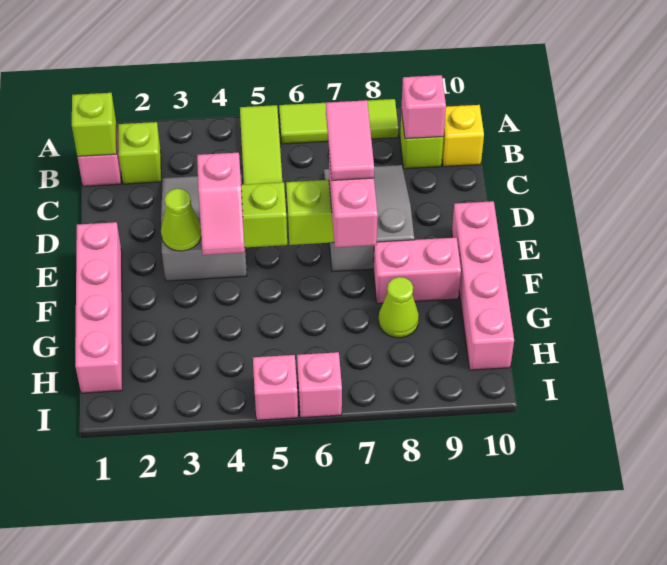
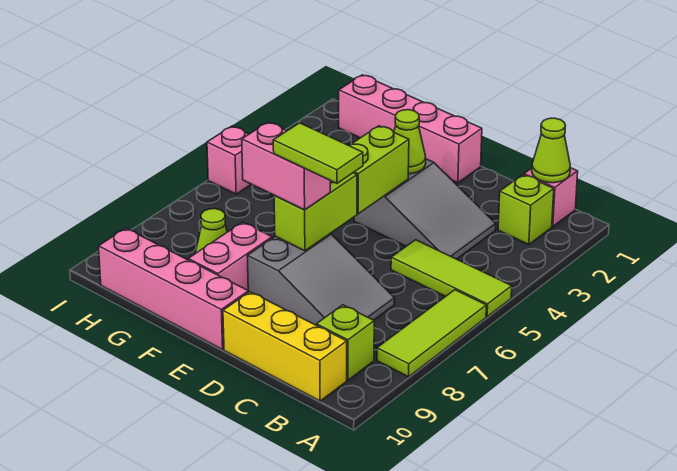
lime brick B1 level 2 -> lime cone B1 level 2
pink brick B9 level 2 -> none
yellow brick B10 level 1 -> yellow brick B10:D10 level 1
pink tile D7:E7 level 4 -> lime tile D7:E7 level 4
pink slope E4:F4 level 3 top E -> none
pink brick I6 level 1 -> none

